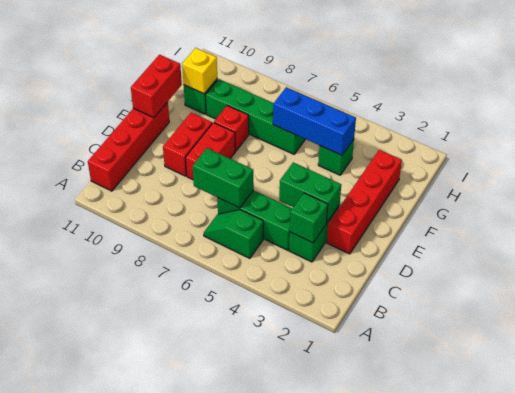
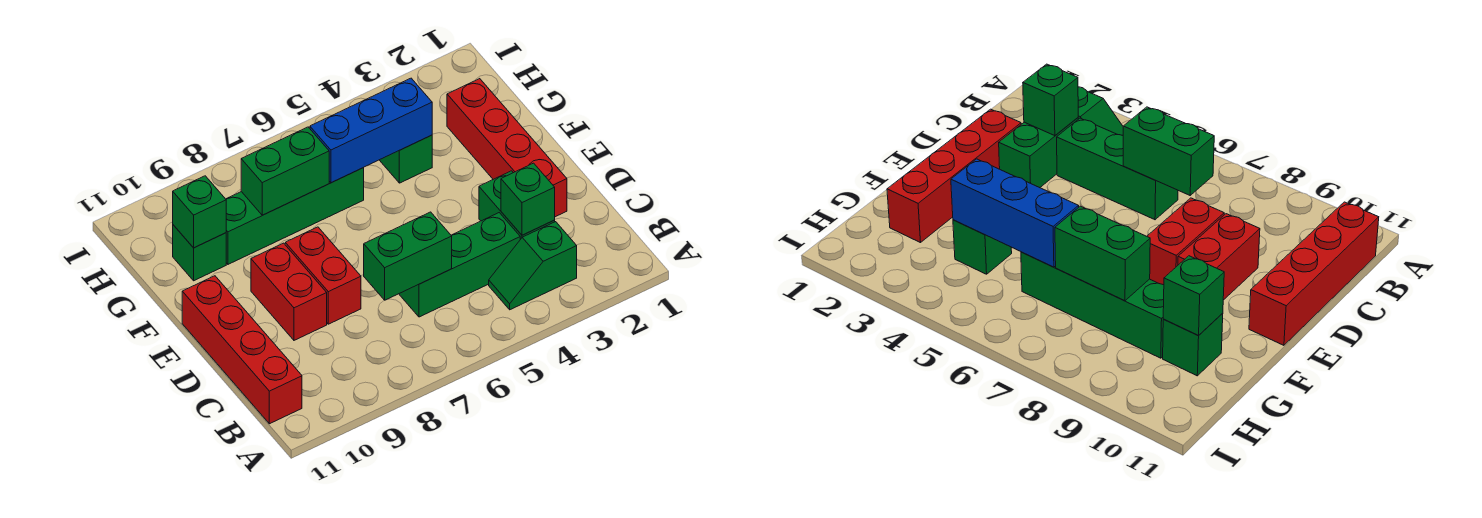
green slope B5:B6 level 1 top 5 -> green slope B3:B4 level 1 top 3
green brick D3:D4 level 2 -> green brick G7:G8 level 2
red brick E11:F11 level 2 -> none
red brick F8 level 1 -> none
yellow brick G10 level 2 -> green brick G10 level 2

